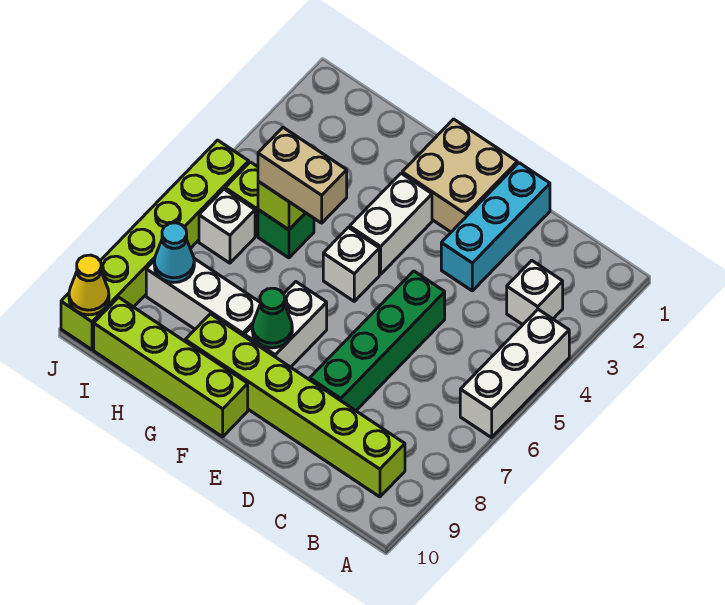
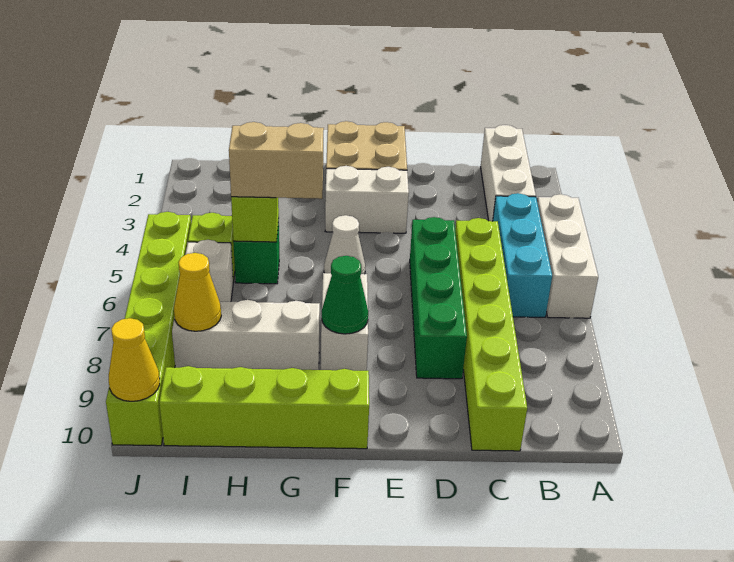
white brick B3 level 1 -> white brick B1:B3 level 1
lime brick B9:G9 level 1 -> lime brick C5:C10 level 1
cyan brick D1:D3 level 1 -> cyan brick B4:B6 level 1
white brick F3:F4 level 1 -> white brick E3:F3 level 1
white brick F5 level 1 -> white cone F5 level 1
cyan cone I8 level 2 -> yellow cone I8 level 2

